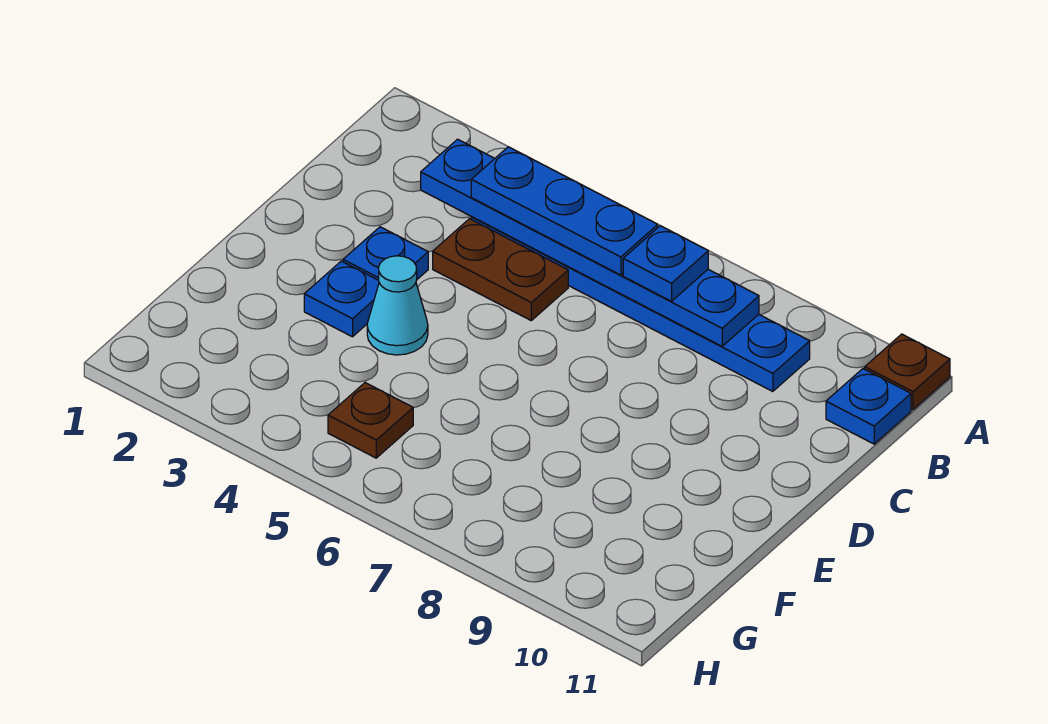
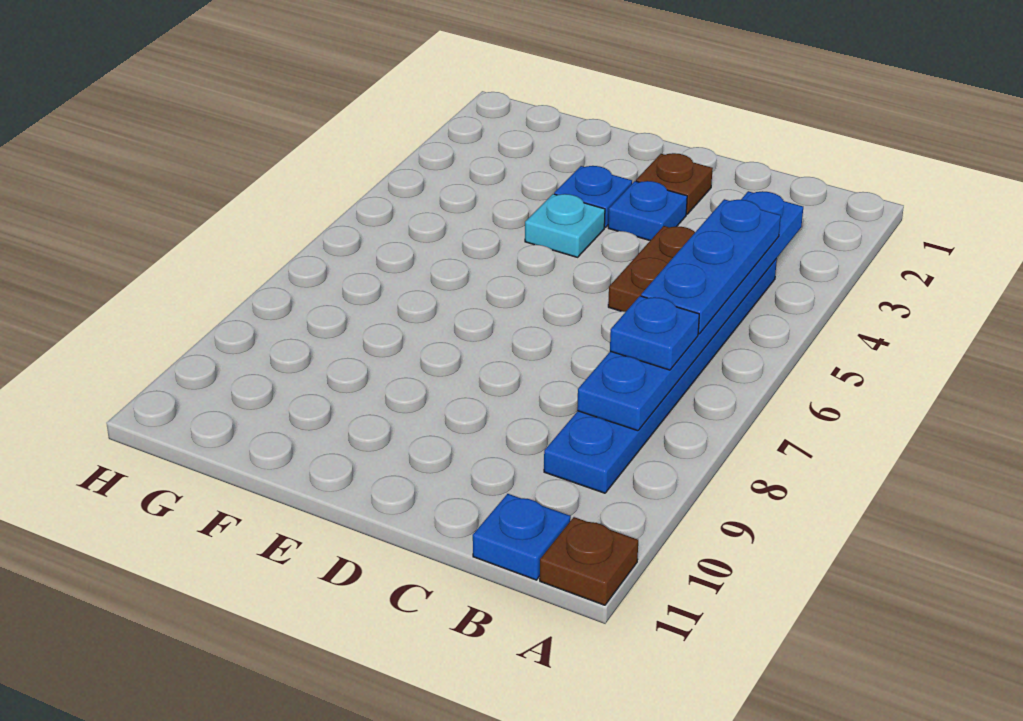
cyan cone E4 level 1 -> cyan plate E4 level 1
brown plate G5 level 1 -> brown plate D2 level 1

